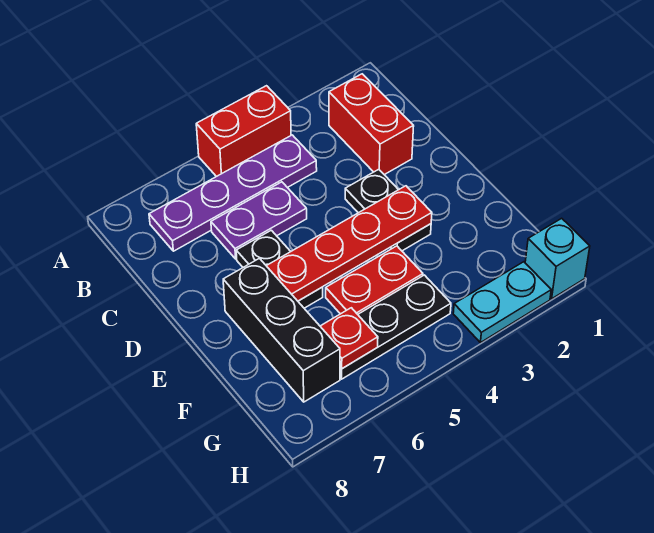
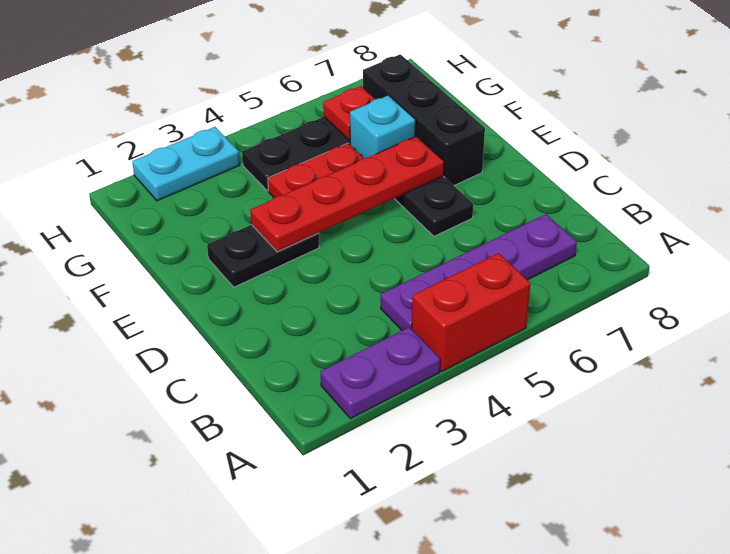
red brick B2:C2 level 1 -> none
purple plate C5:C6 level 1 -> purple plate A2:A3 level 1
black plate D3:E3 level 1 -> black plate E2:E3 level 1
cyan brick H1 level 1 -> cyan brick F6 level 1

